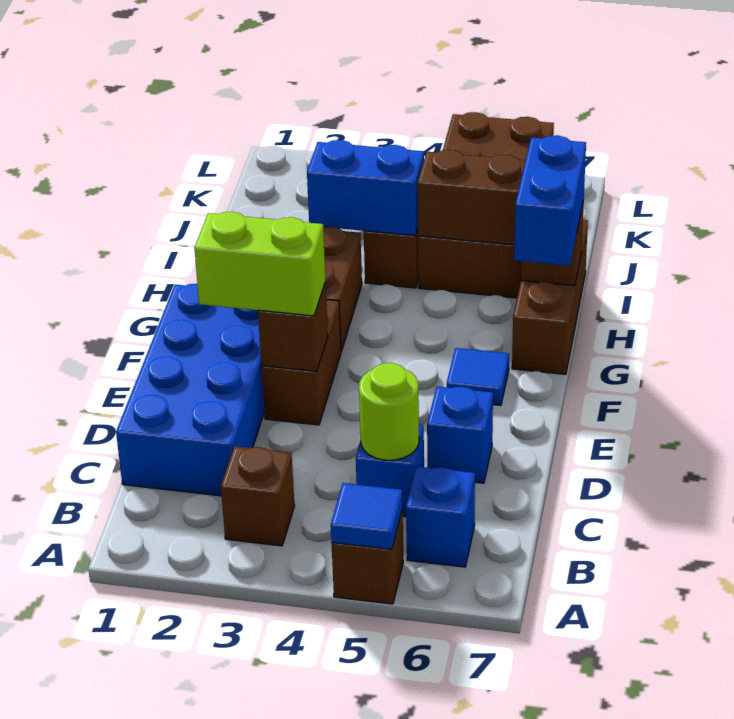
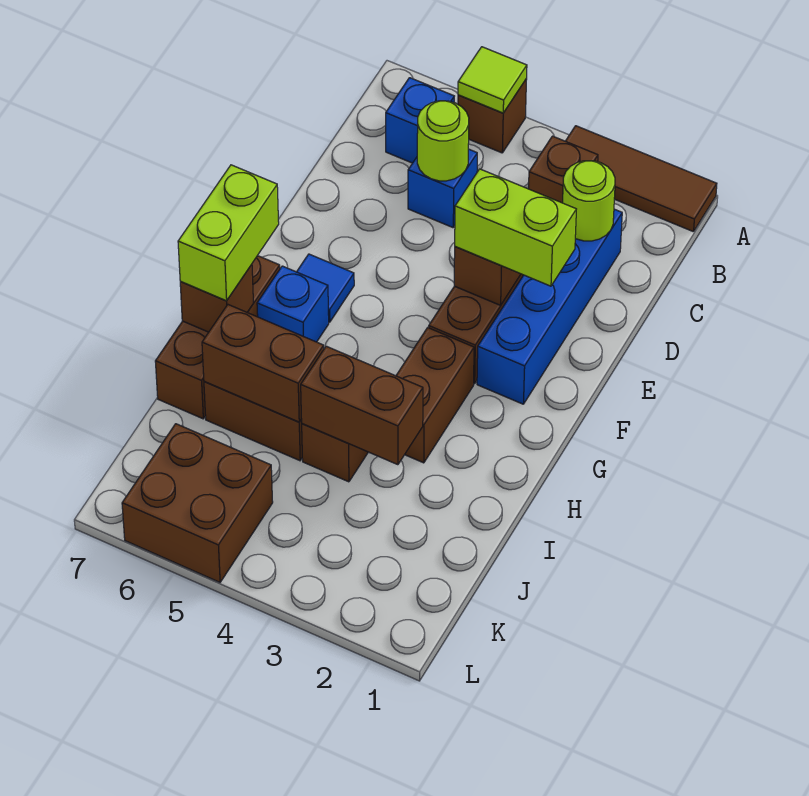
none -> brown tile A1:A3 level 1
blue tile A5 level 2 -> lime tile A5 level 2
blue brick C1:F2 level 1 -> blue brick C2:F2 level 1
none -> lime round brick C2 level 2
blue brick D6 level 1 -> blue brick G6 level 1
blue brick G7:H7 level 3 -> lime brick G7:H7 level 3
blue brick I3:I4 level 2 -> brown brick I3:I4 level 2

